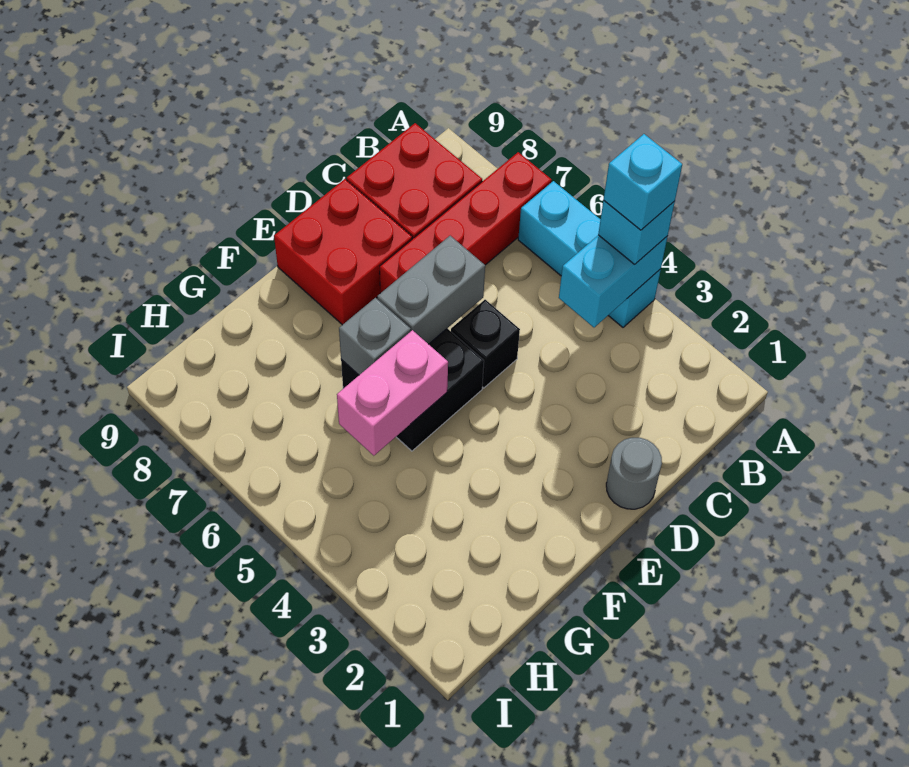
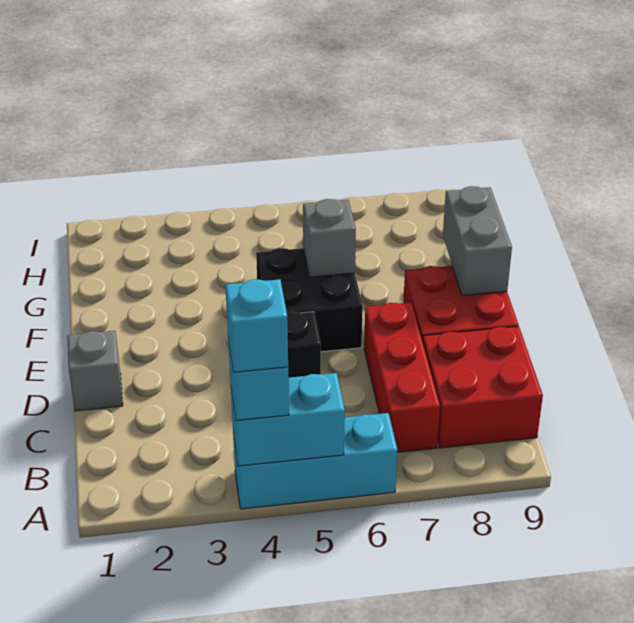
cyan brick A4:B4 level 2 -> cyan brick A4:A5 level 2
red brick A7:D7 level 1 -> red brick B7:D7 level 1
grey round brick D1 level 1 -> grey brick D1 level 1
grey brick D6:E6 level 2 -> grey brick E9:F9 level 2
pink brick F5:G5 level 2 -> none

